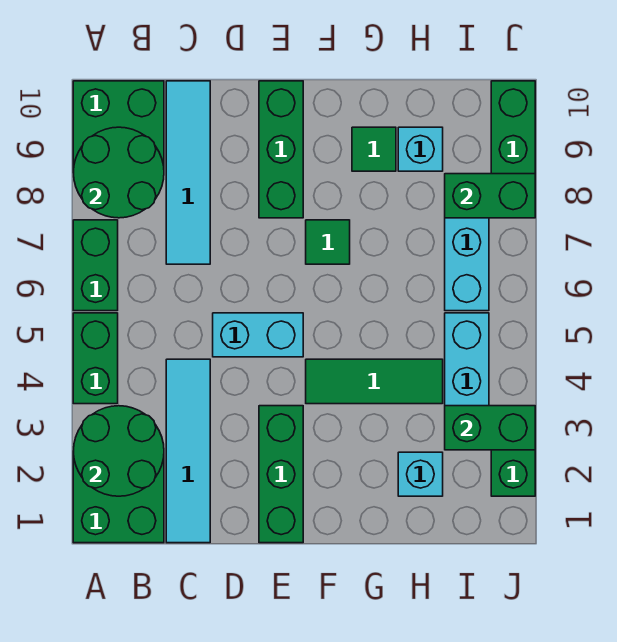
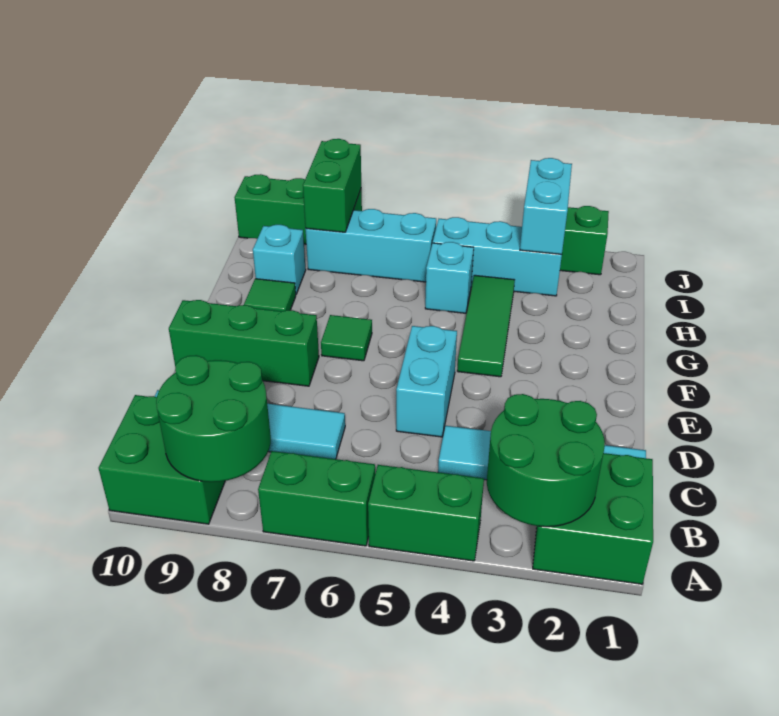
green brick E1:E3 level 1 -> none
cyan brick H2 level 1 -> cyan brick H5 level 1
green brick I3:J3 level 2 -> cyan brick I3:J3 level 2

